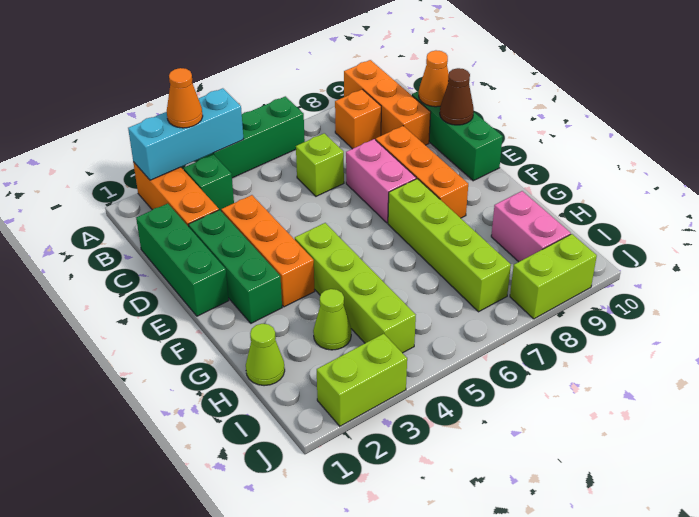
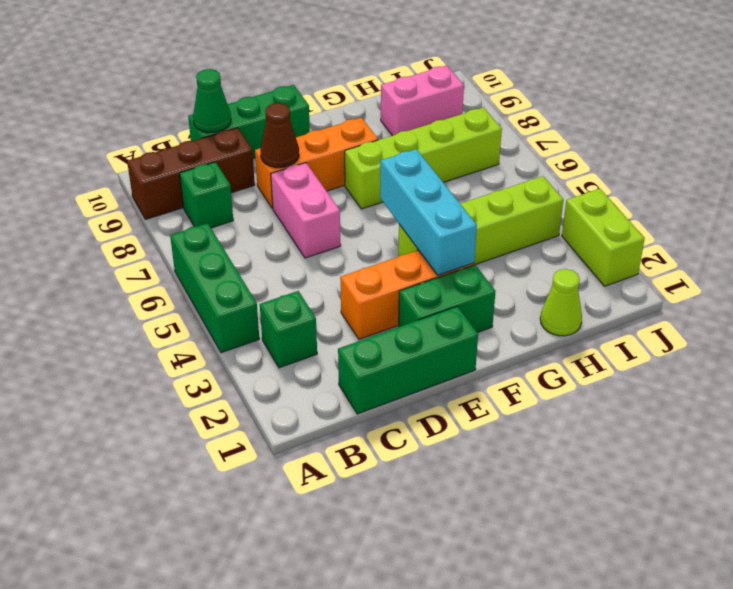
orange brick A2:C2 level 1 -> none
cyan brick A2:A4 level 2 -> cyan brick F3:F5 level 2
orange cone A3 level 3 -> none
orange brick A9:C9 level 1 -> brown brick A9:C9 level 1
orange brick B8 level 1 -> green brick B8 level 1
lime brick C6 level 1 -> none
orange cone C10 level 2 -> green cone C10 level 2
green brick D2:F2 level 1 -> green brick E2:F2 level 1
pink brick D7:E7 level 1 -> pink brick D6:D7 level 1
brown cone D10 level 2 -> brown cone D8 level 2
lime cone H3 level 1 -> none
lime brick J8:J9 level 1 -> none

